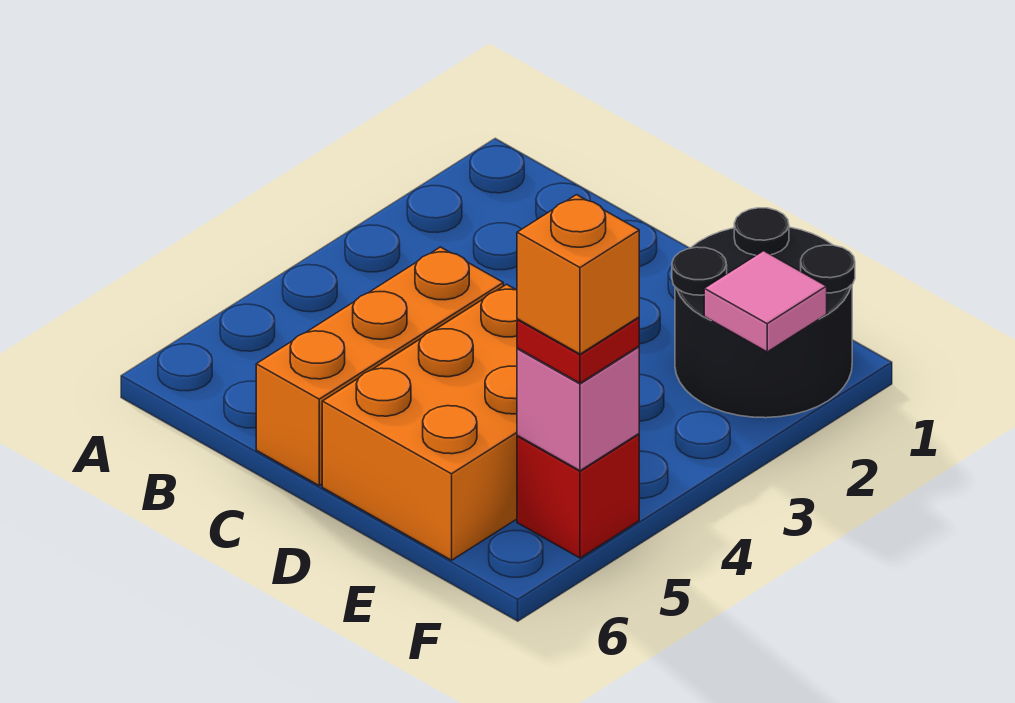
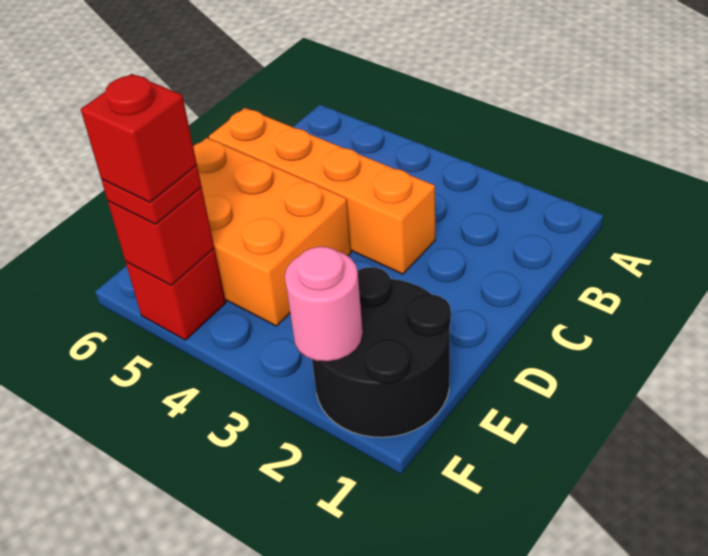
orange brick C4:C6 level 1 -> orange brick C3:C6 level 1
pink tile F2 level 2 -> pink round brick F2 level 2
pink brick F5 level 2 -> red brick F5 level 2
orange brick F5 level 4 -> red brick F5 level 4

